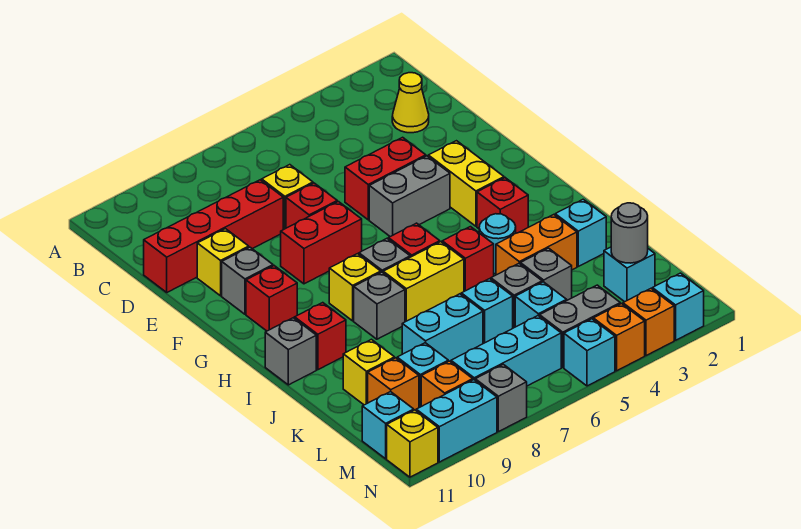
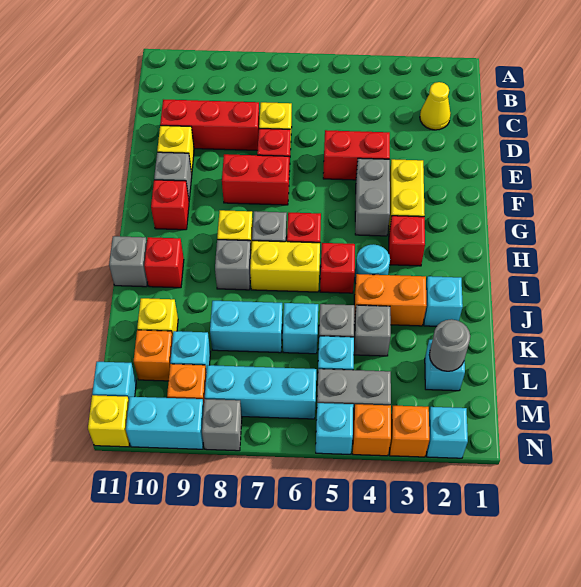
red brick D8:D11 level 1 -> red brick D8:D10 level 1
grey brick F4:F5 level 1 -> grey brick F4:G4 level 1

